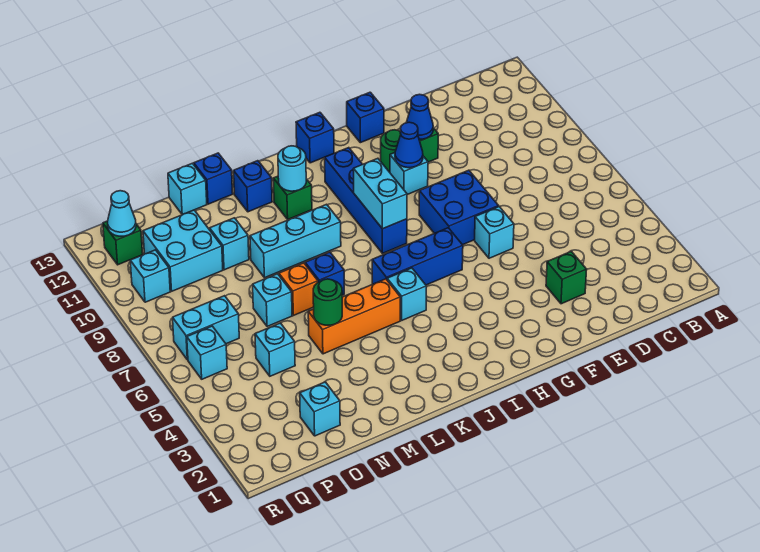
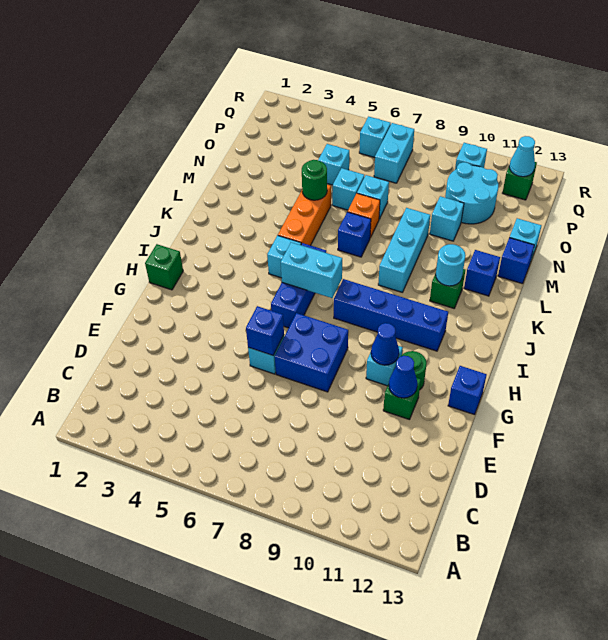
green brick E3 level 1 -> green brick H1 level 1
cyan brick I8:I9 level 2 -> cyan brick I6:I7 level 2
blue brick I13 level 1 -> blue brick F6 level 2
cyan brick O2 level 1 -> cyan brick N6 level 1
cyan brick O10:P11 level 1 -> cyan round brick O10:P11 level 1

